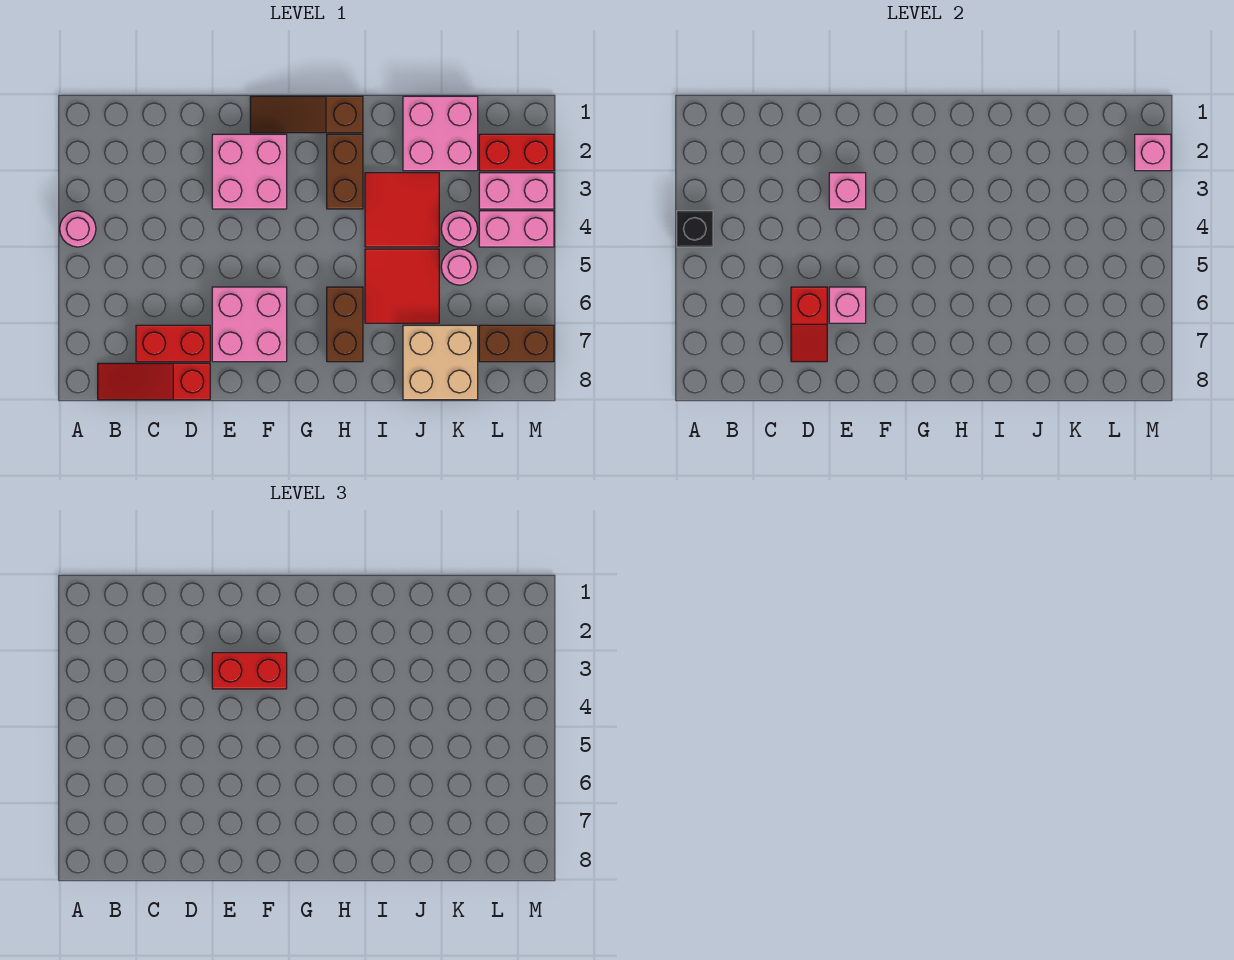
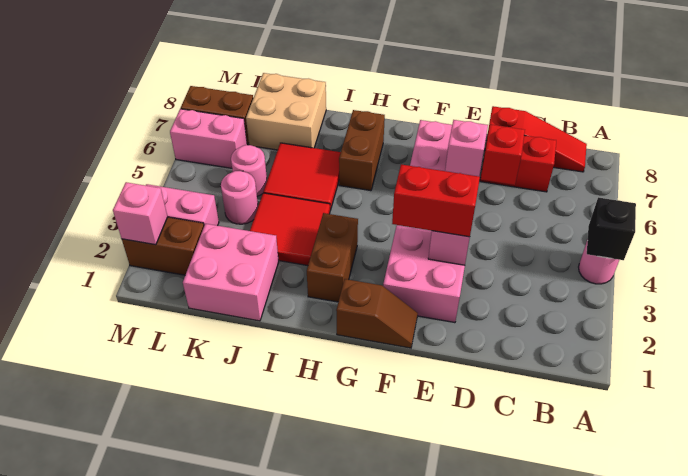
brown slope F1:H1 level 1 top H -> brown slope F1:G1 level 1 top G
red brick L2:M2 level 1 -> brown brick L2:M2 level 1
pink brick L4:M4 level 1 -> pink brick L6:M6 level 1

